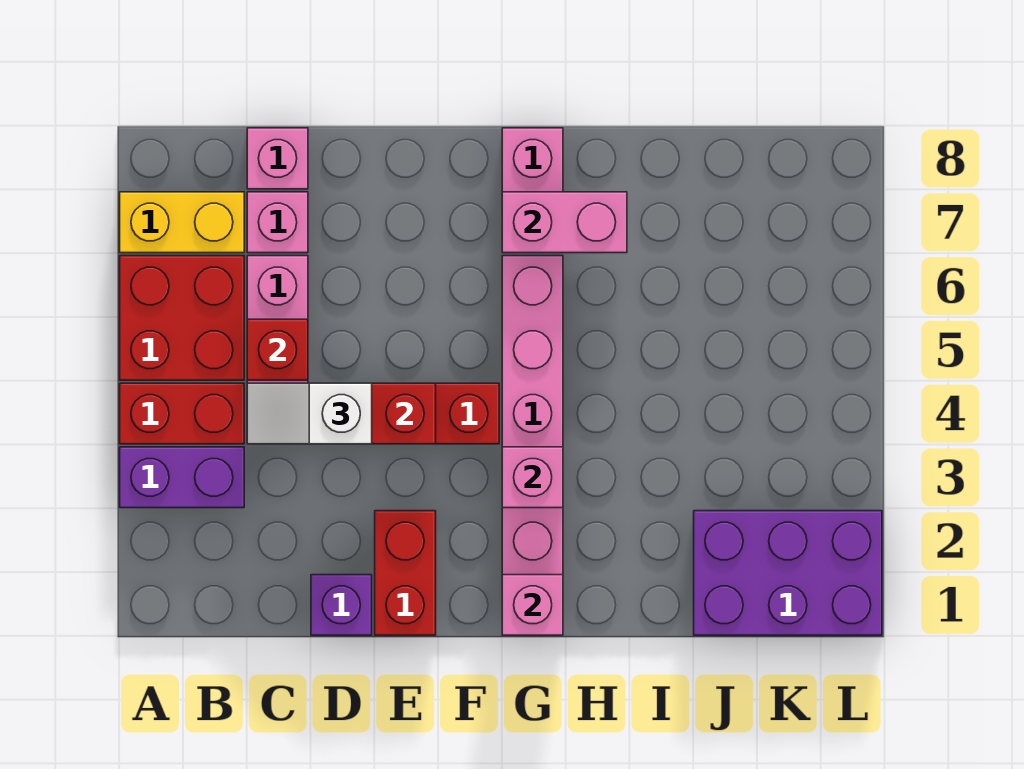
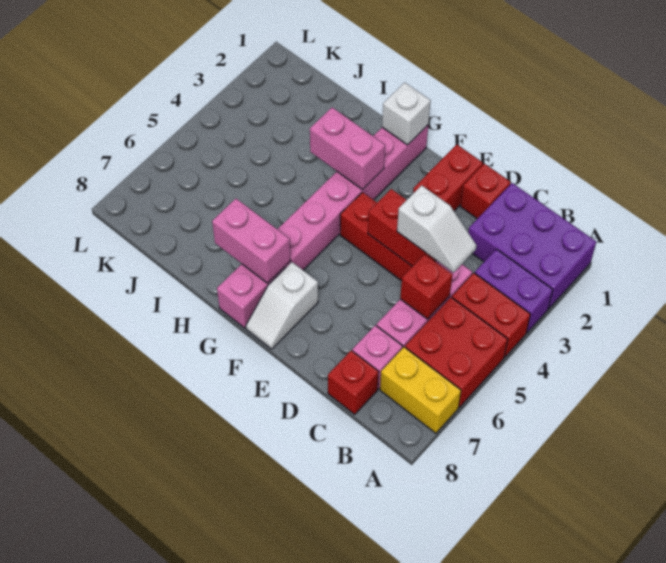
pink brick C8 level 1 -> red brick C8 level 1
purple brick D1 level 1 -> red brick D1 level 1
none -> white slope F7:F8 level 1 top 7
pink brick G1 level 2 -> white brick G1 level 2
pink brick G3 level 2 -> pink brick G3:H3 level 2
purple brick J1:L2 level 1 -> purple brick A1:C2 level 1

